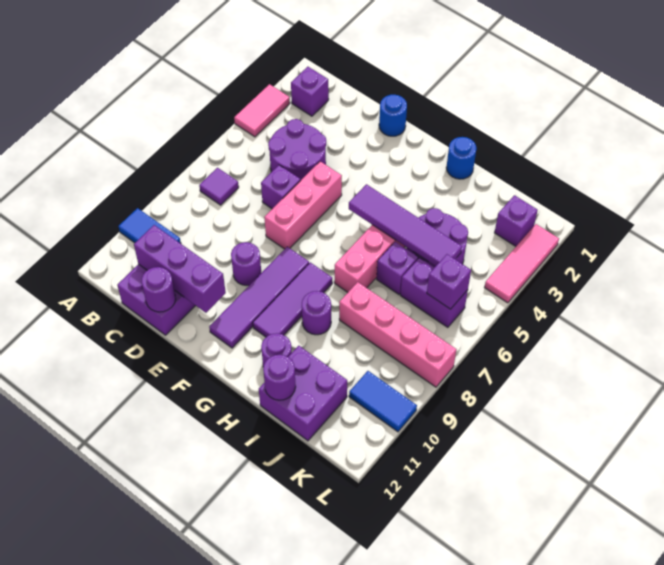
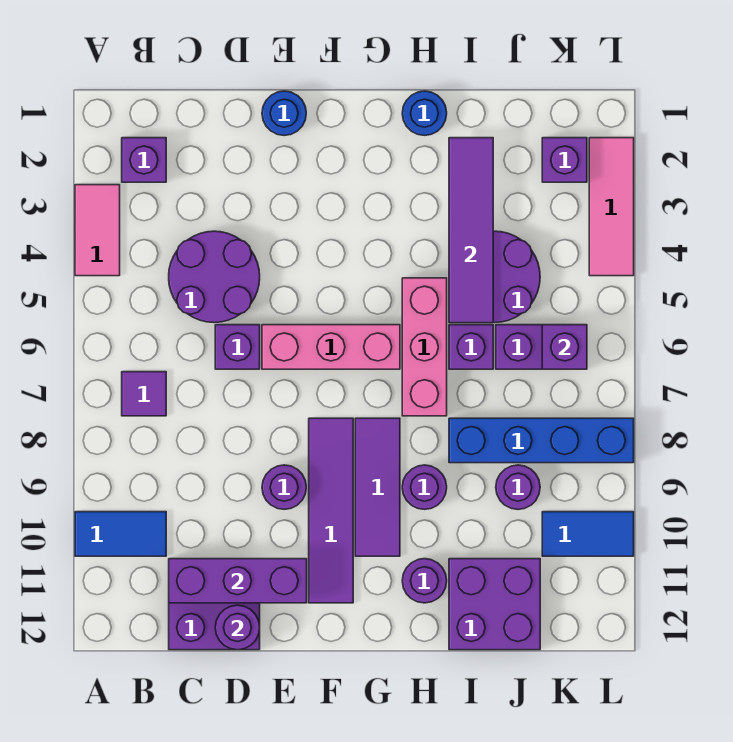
pink brick E5:E7 level 1 -> pink brick E6:G6 level 1
purple tile G5:J5 level 2 -> purple tile I2:I5 level 2
pink brick I8:L8 level 1 -> blue brick I8:L8 level 1
purple round brick I12 level 2 -> purple round brick J9 level 1

